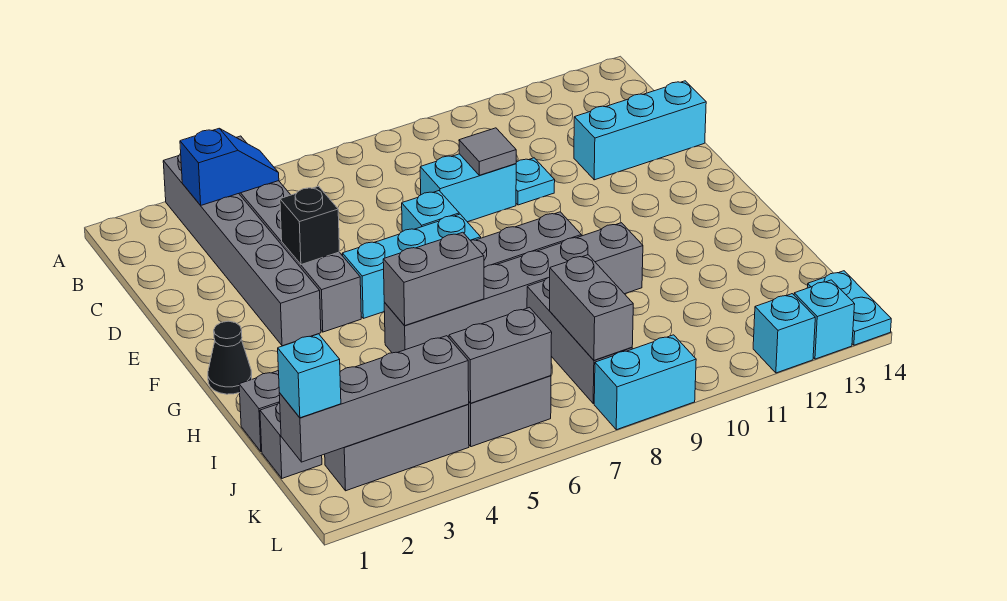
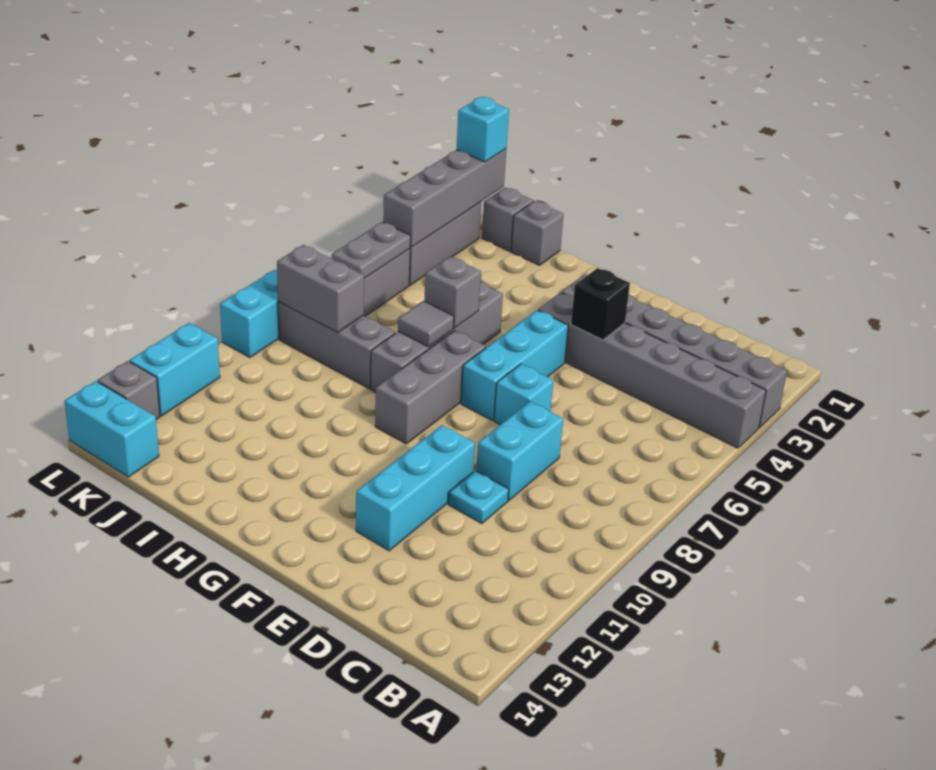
blue slope B3:B4 level 2 top 3 -> none
grey tile D9 level 2 -> grey tile H7 level 2
cyan brick D12:D14 level 1 -> cyan brick E10:E12 level 1
black cone G1 level 1 -> none
grey brick H5:H10 level 1 -> grey brick H5:H8 level 1
grey brick H5:H6 level 2 -> grey brick H6 level 2
grey brick K5:K6 level 2 -> grey plate K5:K6 level 2
cyan plate K14:L14 level 1 -> cyan brick K14:L14 level 1
cyan brick L12 level 1 -> cyan brick L11:L12 level 1
cyan brick L13 level 1 -> grey brick L13 level 1

